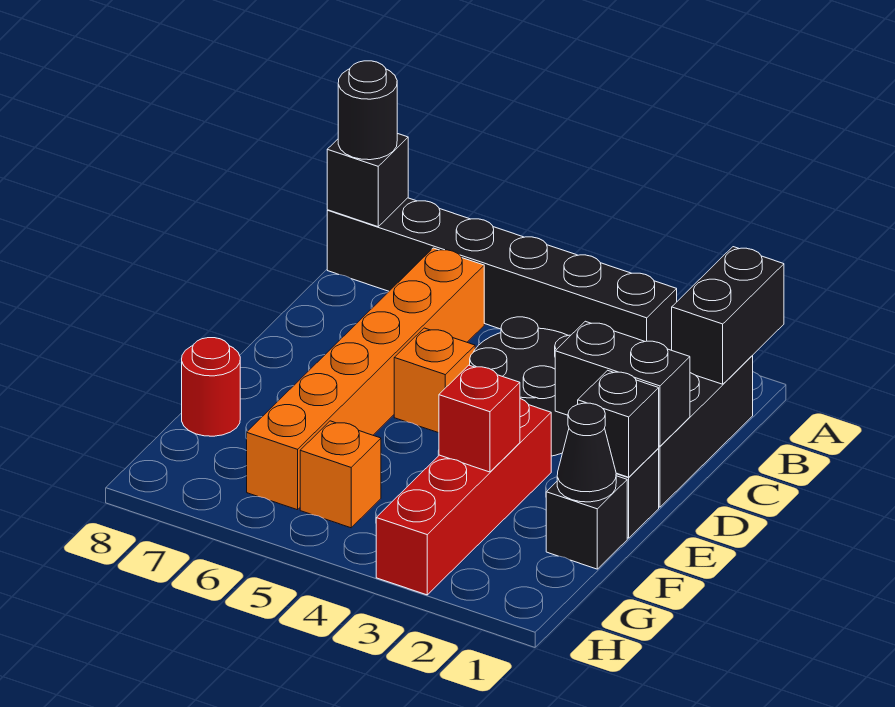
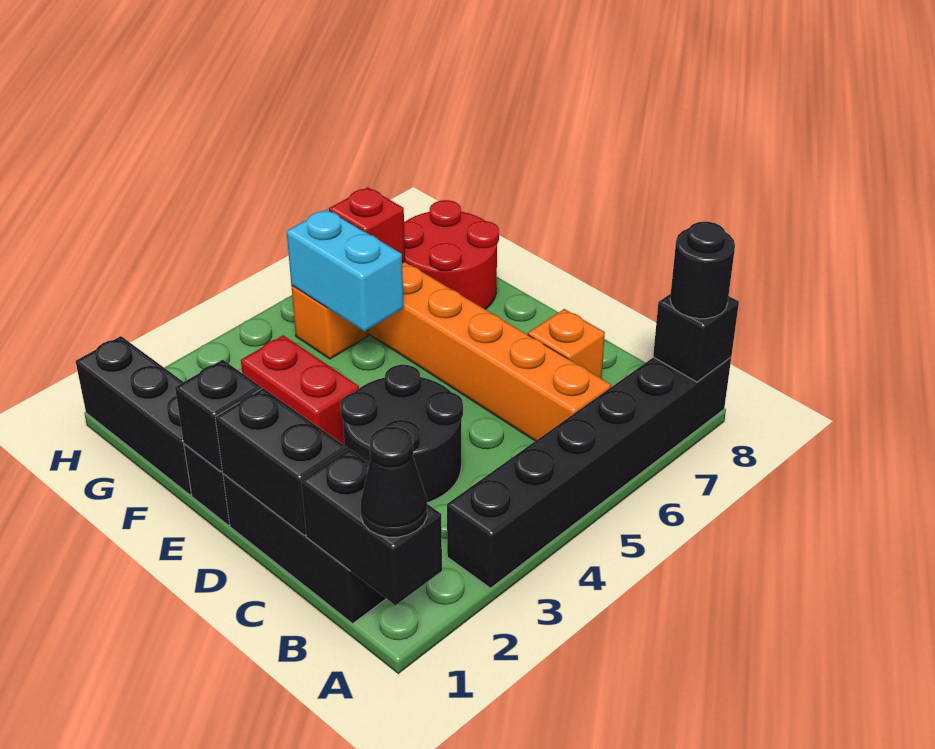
black brick D1:D2 level 2 -> black brick C1:D1 level 2
orange brick D5 level 1 -> orange brick C7 level 1
red brick E3:H3 level 1 -> red brick E3:F3 level 1
black brick F1 level 1 -> black brick F1:H1 level 1
black cone F1 level 2 -> black cone A1 level 3
red brick F3 level 2 -> red brick G6 level 2
none -> cyan brick F5:G5 level 2
red round brick F8 level 1 -> red round brick F7:G8 level 1

